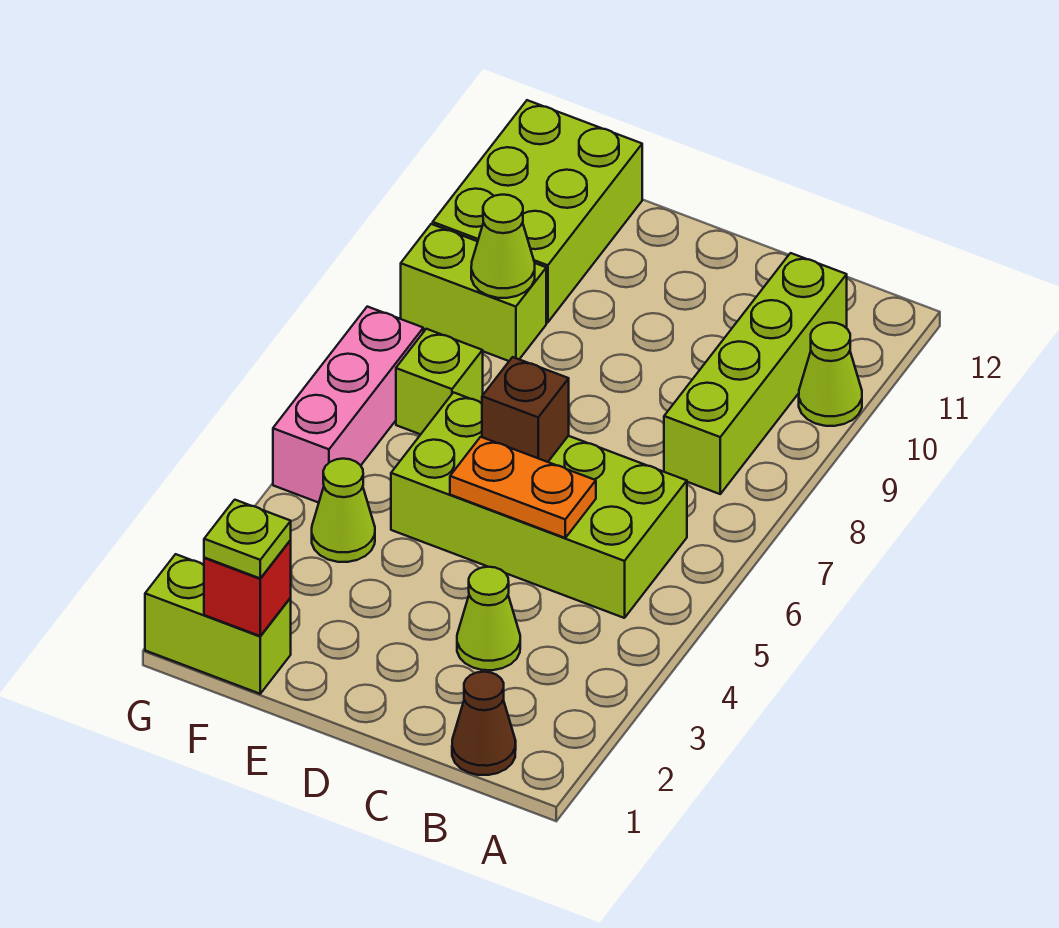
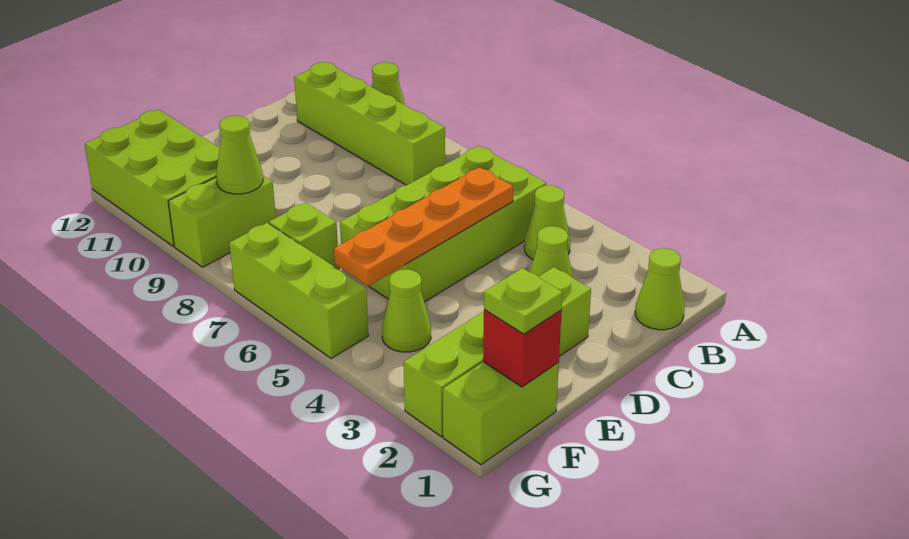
brown cone B1 level 1 -> lime cone B1 level 1
none -> lime cone B4 level 1
orange plate C5:D5 level 2 -> orange plate C5:F5 level 2
none -> lime brick D2:G2 level 1
brown brick D6 level 2 -> none
pink brick G5:G7 level 1 -> lime brick G5:G7 level 1

